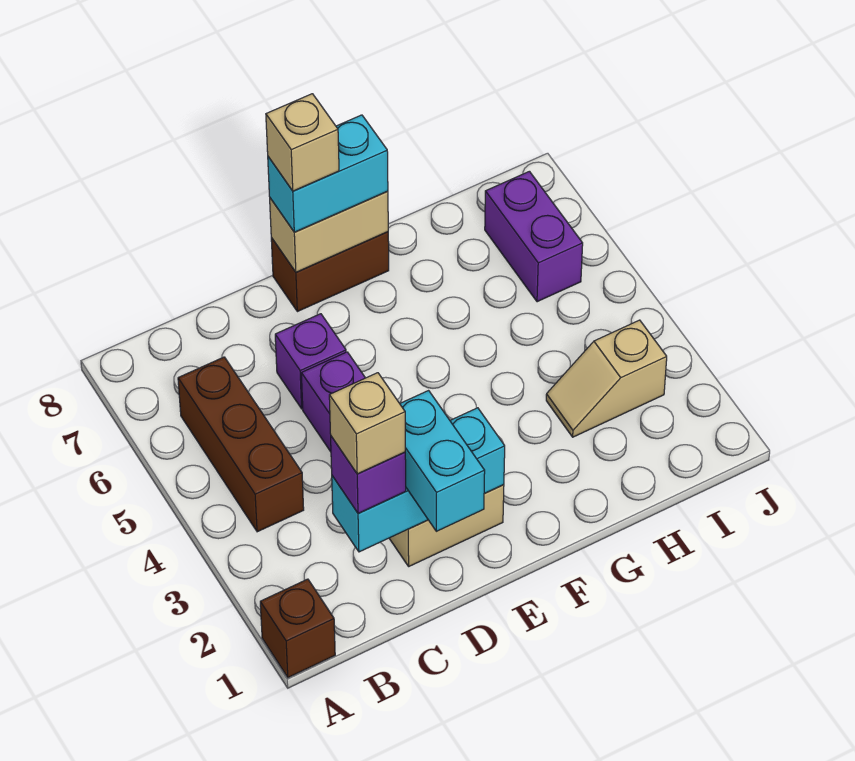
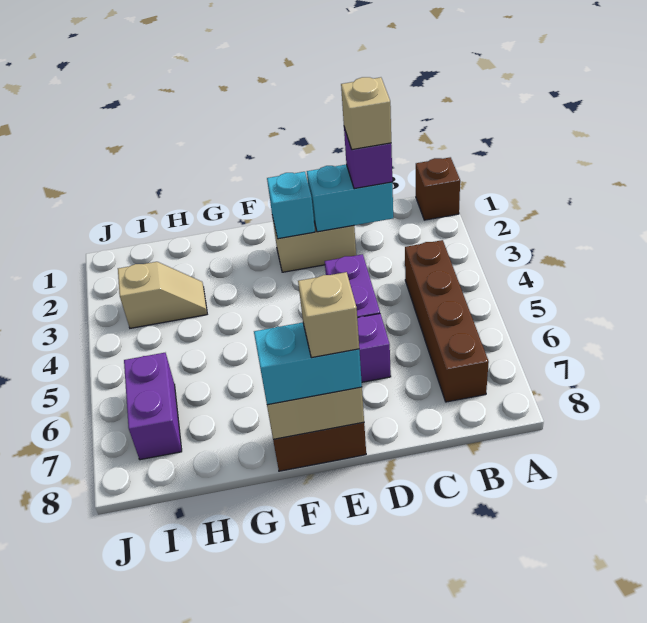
brown brick B4:B6 level 1 -> brown brick B4:B7 level 1
cyan brick D1:D2 level 3 -> none

